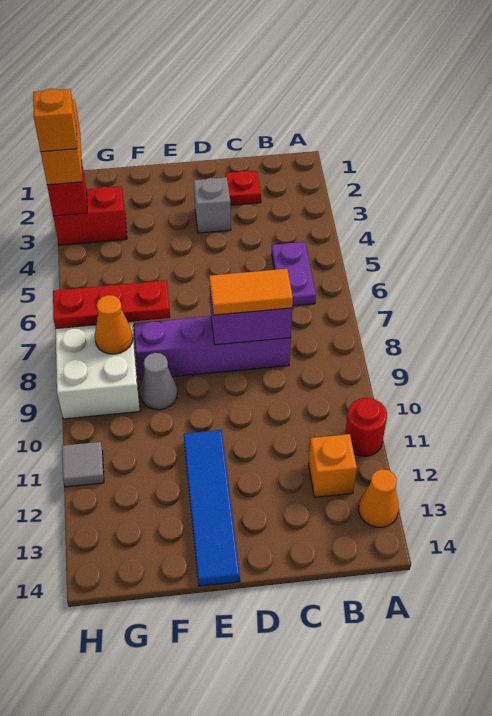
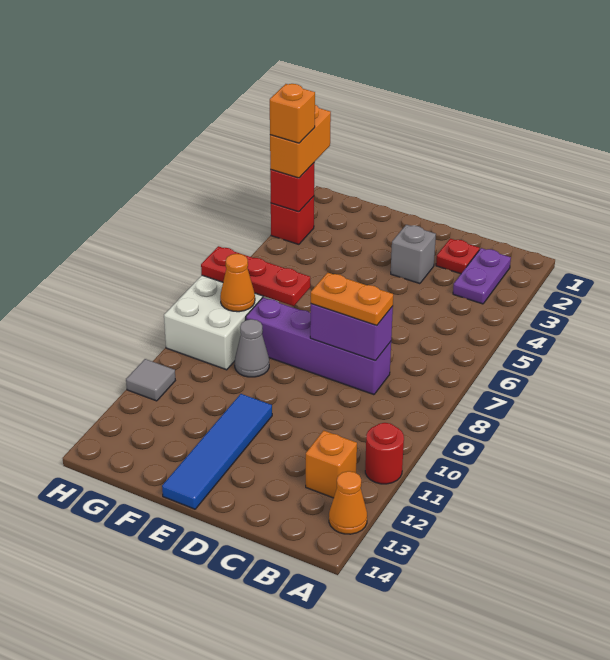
purple plate B5:B6 level 1 -> purple plate B2:B3 level 1
orange tile C8:D8 level 3 -> orange plate C8:D8 level 3
red brick G3:H3 level 1 -> red brick H3 level 1

